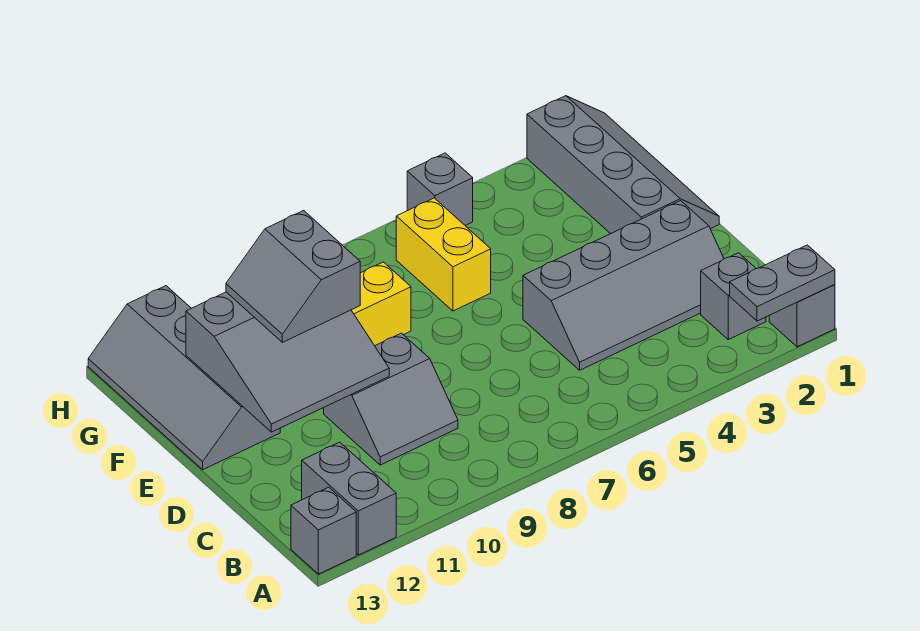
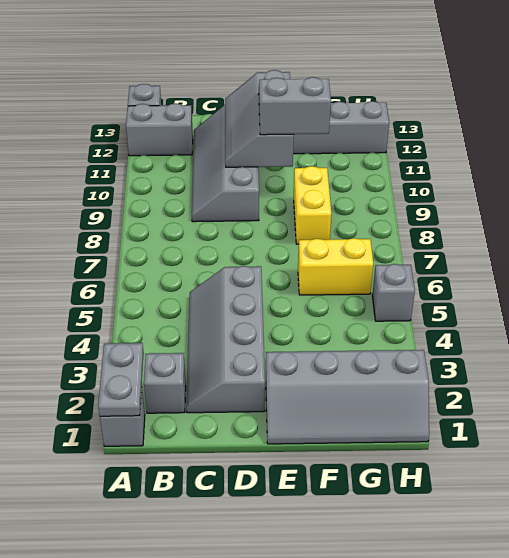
grey slope C9:D10 level 1 top D -> grey slope C9:D12 level 1 top D
grey slope D10:F12 level 2 top F -> grey slope D10:E12 level 2 top E

